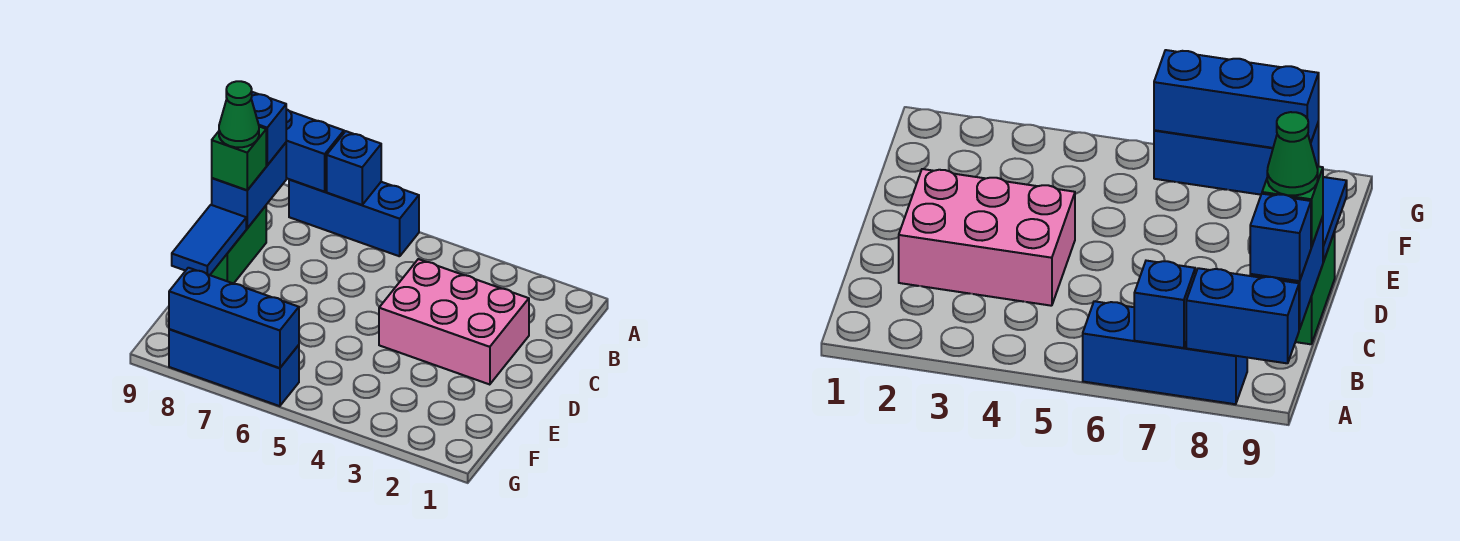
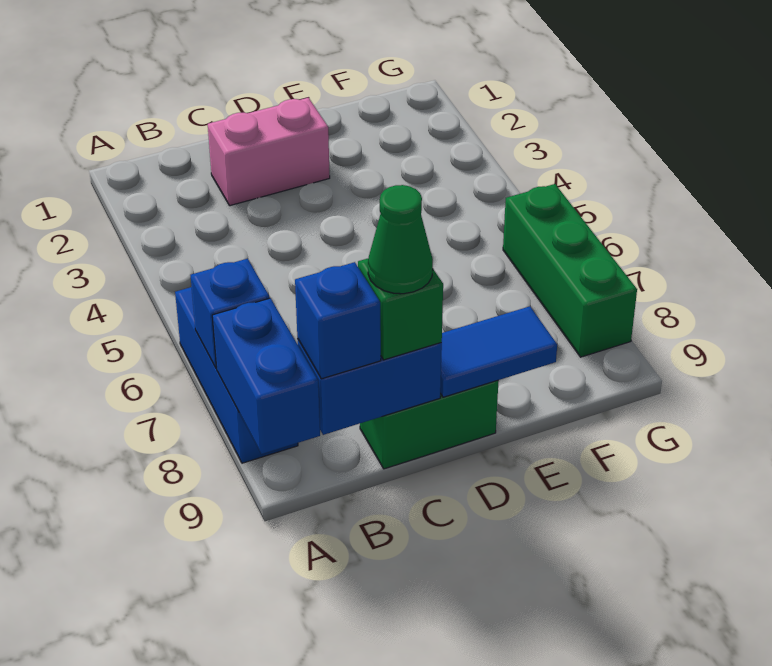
pink brick C2:D4 level 1 -> pink brick C2:D2 level 1
blue brick G6:G8 level 1 -> green brick G6:G8 level 1
blue brick G6:G8 level 2 -> none

